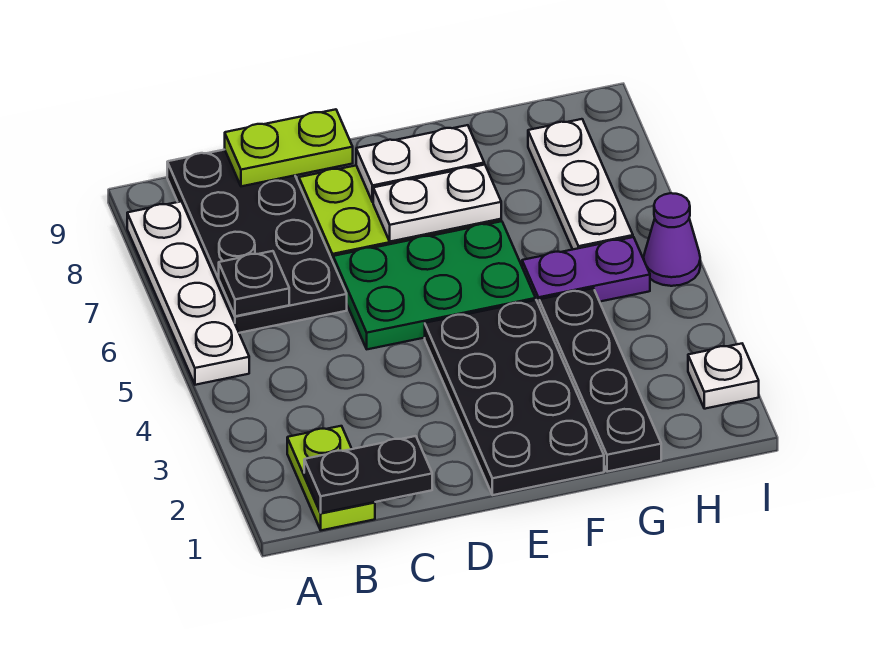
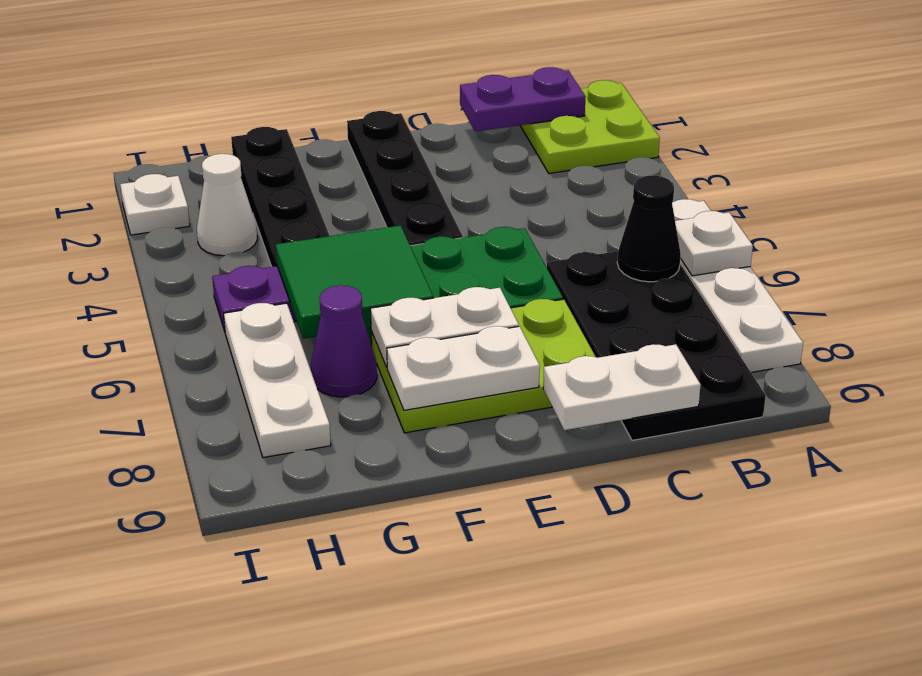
none -> white plate A6 level 2
lime plate B1:B2 level 1 -> lime plate A1:B2 level 1
black plate B1:C1 level 2 -> purple plate B1:C1 level 2
black plate B6 level 2 -> black cone B6 level 2
lime plate C9:D9 level 2 -> white plate C9:D9 level 2
black plate E1:F4 level 1 -> black plate E1:E4 level 1
none -> green tile F5:G6 level 2
none -> white cone H3 level 1
purple cone I5 level 1 -> purple cone G7 level 1

